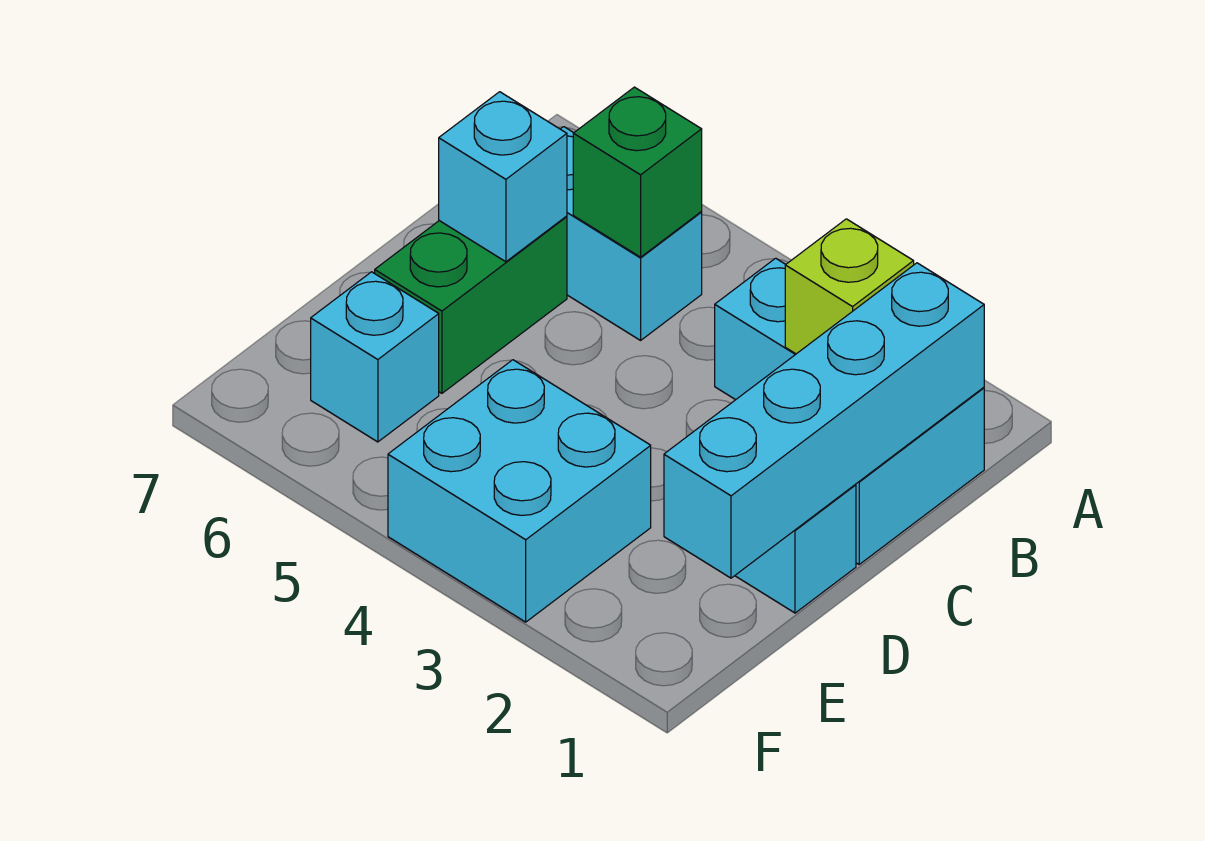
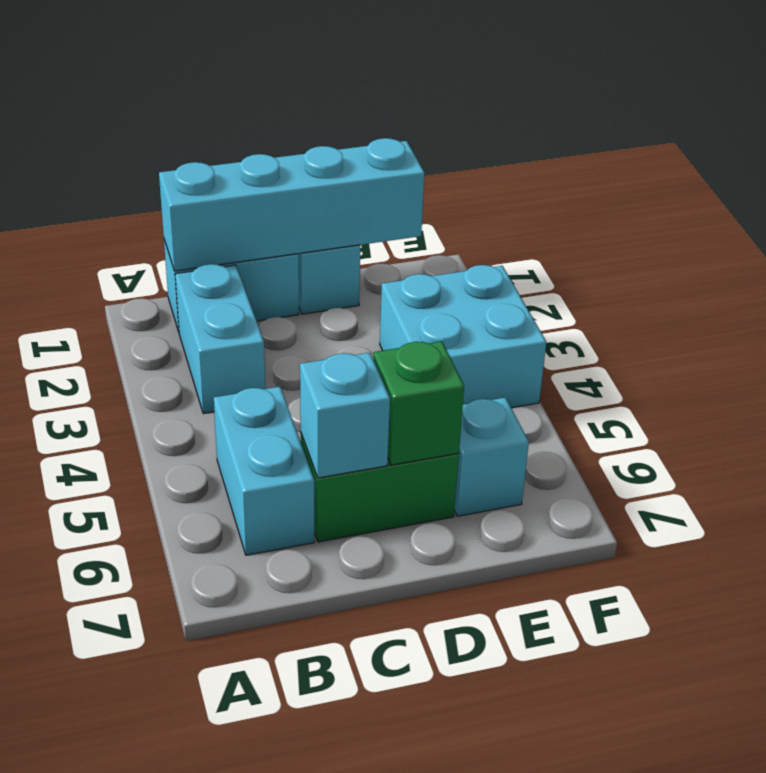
lime brick B2 level 2 -> none
green brick B5 level 2 -> green brick D6 level 2

